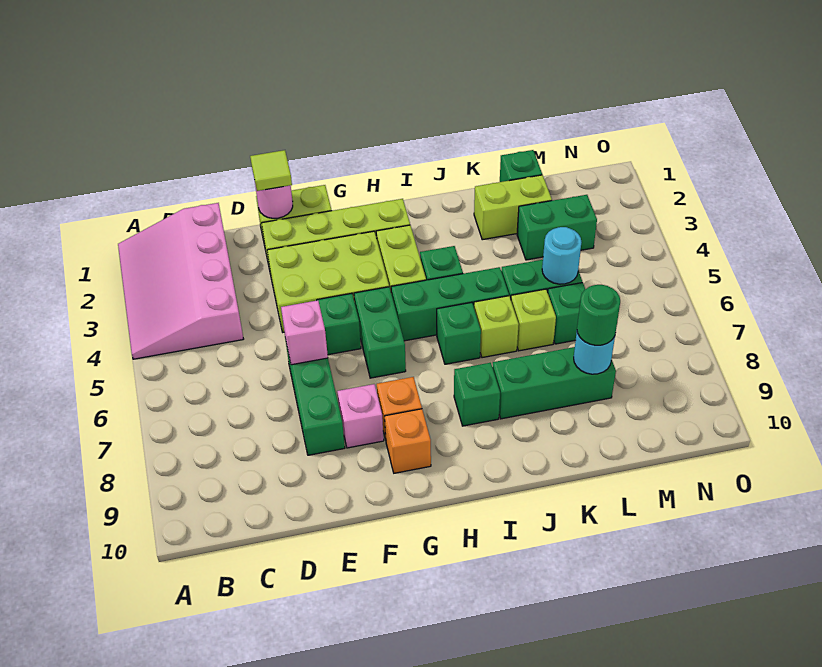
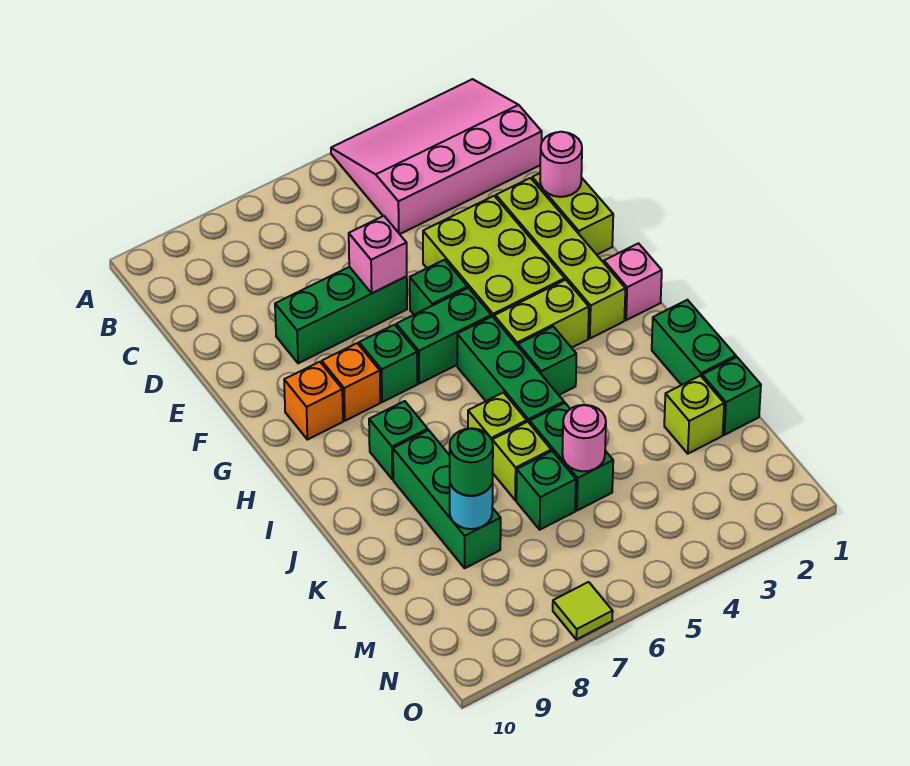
lime tile E1 level 3 -> lime tile O7 level 1
pink brick F8 level 1 -> pink brick H1 level 1
green brick I6 level 1 -> green brick G7 level 1
lime brick K2:L2 level 1 -> lime brick L2 level 1
green brick L3:M3 level 1 -> green brick J1:K1 level 1
cyan round brick L5 level 2 -> pink round brick L5 level 2

